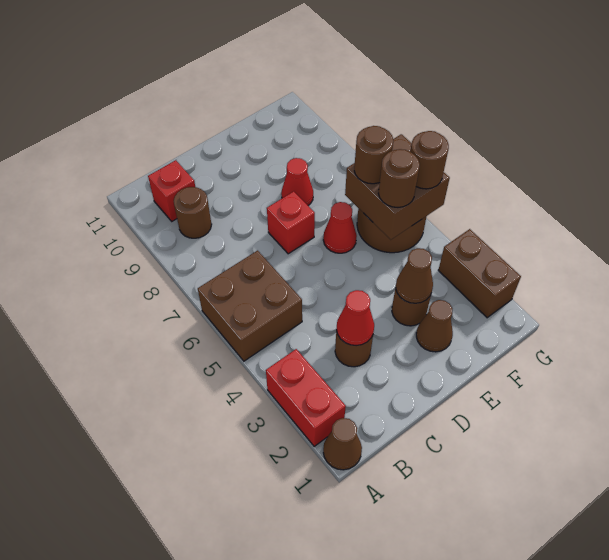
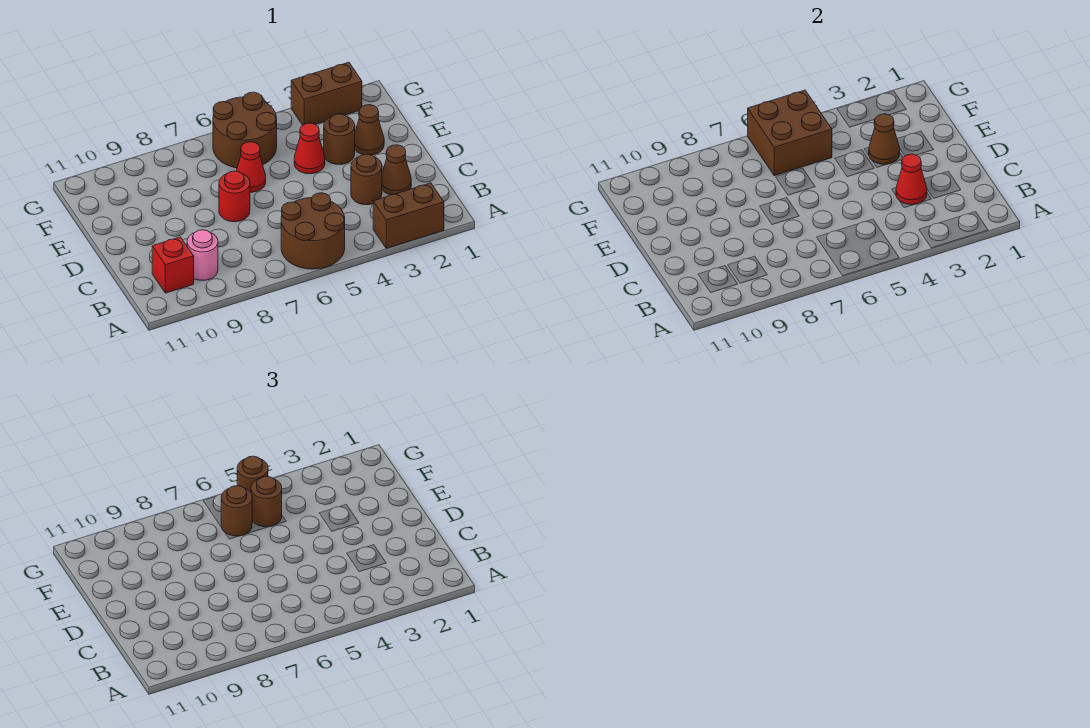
brown cone A1 level 1 -> brown cone C2 level 1
red brick A2:A3 level 1 -> brown brick A2:A3 level 1
brown brick A5:B6 level 1 -> brown round brick A5:B6 level 1
brown round brick B9 level 1 -> pink round brick B9 level 1
red brick D7 level 1 -> red round brick D7 level 1
red cone E8 level 1 -> red cone E4 level 1

